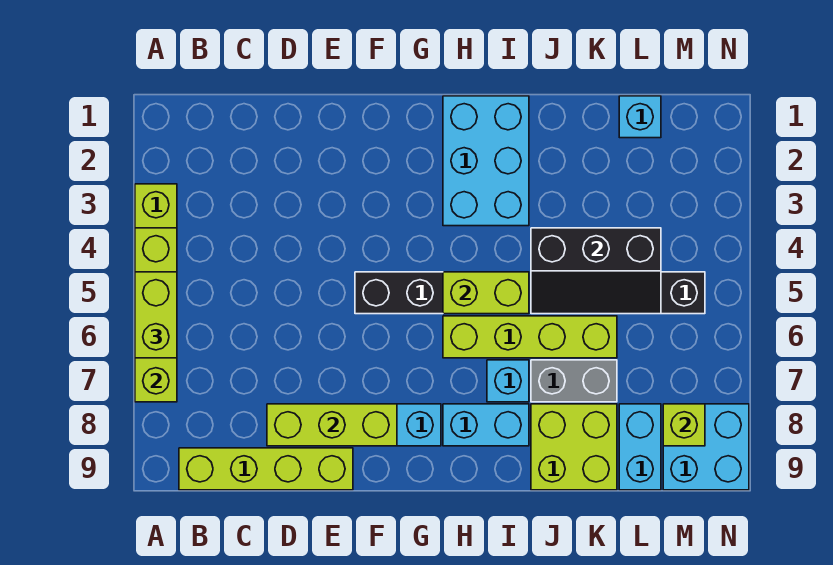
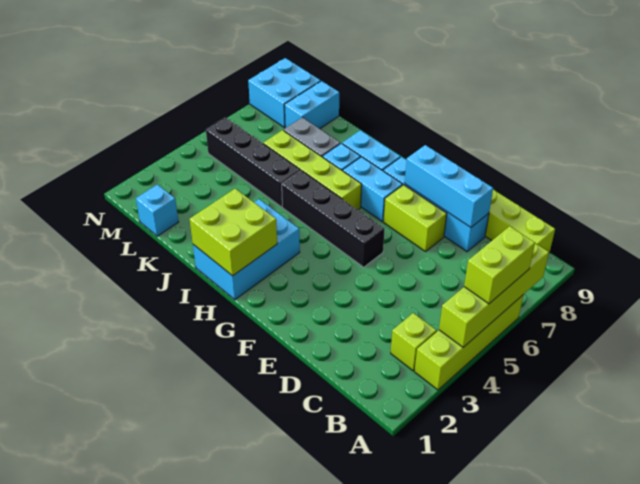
lime brick D8:F8 level 2 -> cyan brick D8:F8 level 2
none -> cyan brick G7:H7 level 1
lime brick H5:I5 level 2 -> lime brick E7:F7 level 1
black slope J4:L5 level 2 top 4 -> none
lime brick J8:K9 level 1 -> lime brick H1:I2 level 2
lime brick M8 level 2 -> lime brick B3 level 1

